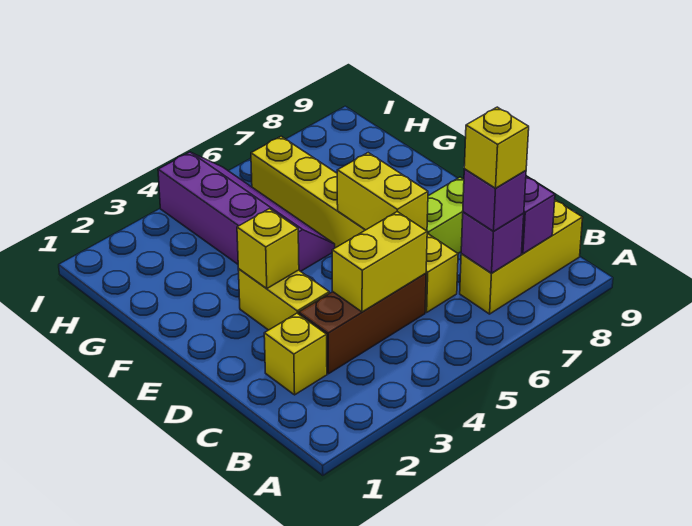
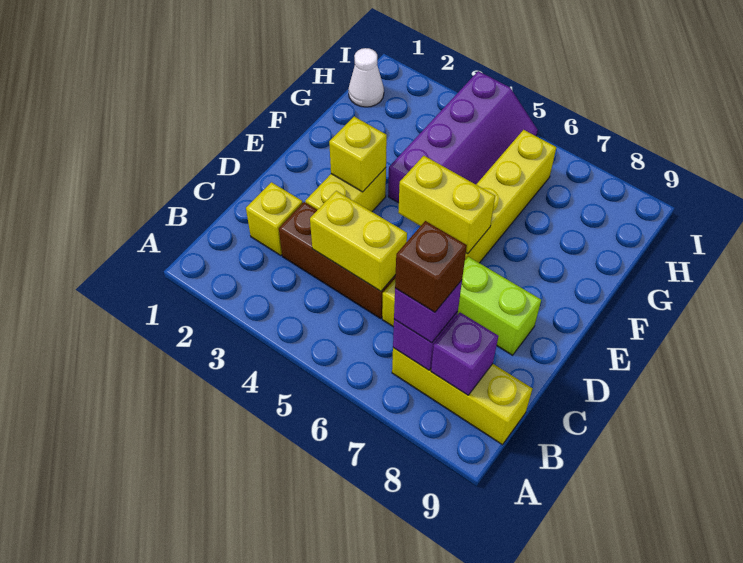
yellow brick B7 level 4 -> brown brick B7 level 4
yellow brick D6:E6 level 2 -> yellow brick E5:E6 level 2
none -> white cone H1 level 1

